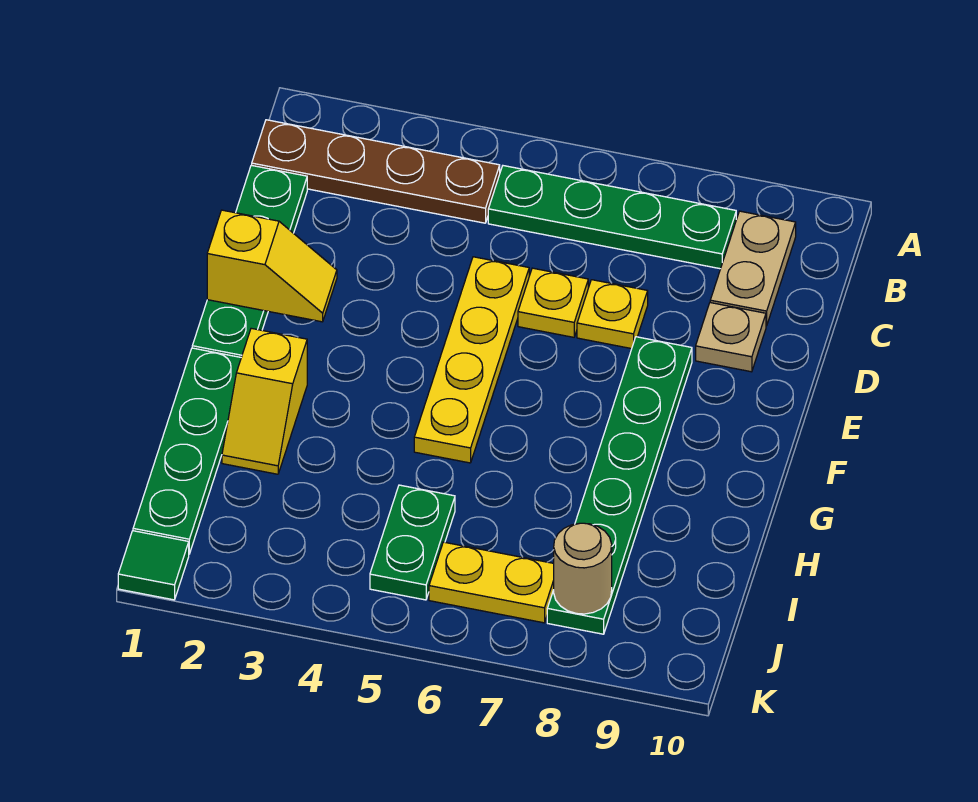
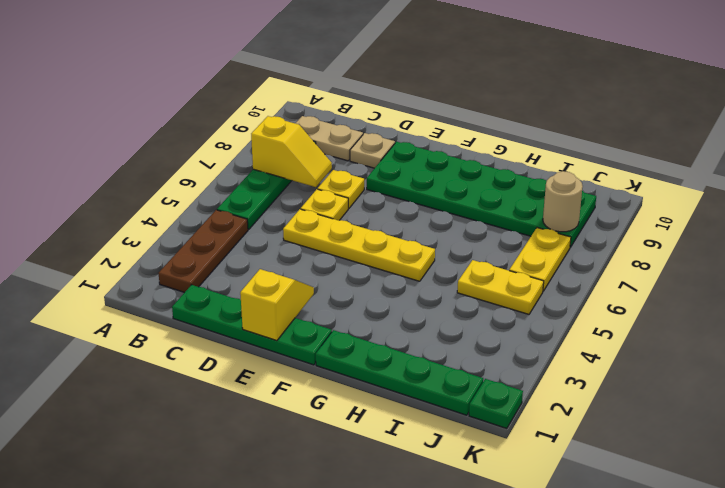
brown plate B1:B4 level 1 -> brown plate B2:B4 level 1
green plate E8:J8 level 1 -> green plate E8:J9 level 1
yellow slope G2:H2 level 1 top G -> yellow slope B7:C7 level 2 top B
green plate I5:J5 level 1 -> yellow plate I5:J5 level 1
green tile K1 level 1 -> green plate K1 level 1

